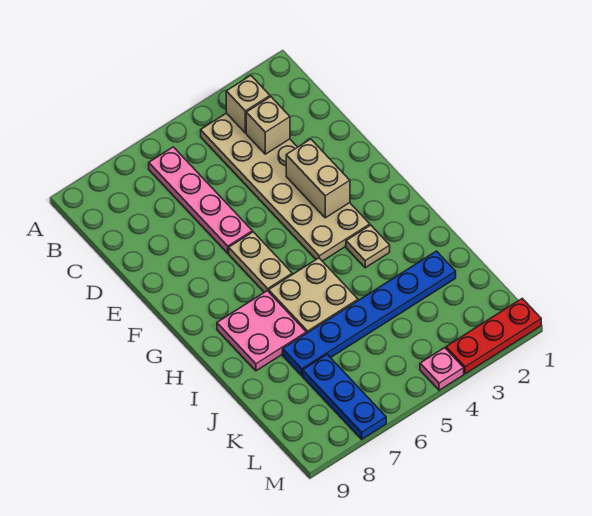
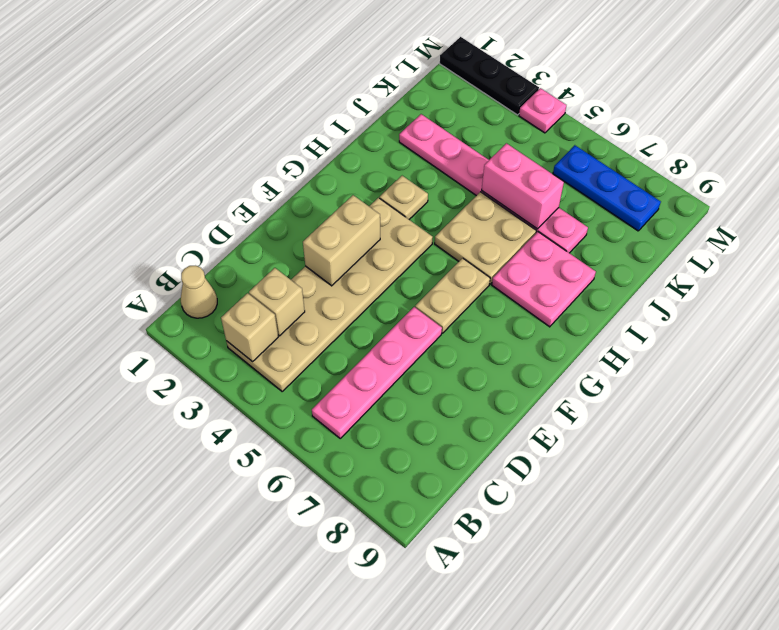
none -> tan cone B1 level 1
blue plate J2:J7 level 1 -> pink plate J2:J7 level 1
none -> pink brick J5:J6 level 2
blue plate K7:M7 level 1 -> blue plate L6:L8 level 1
red plate M1:M3 level 1 -> black plate M1:M3 level 1

